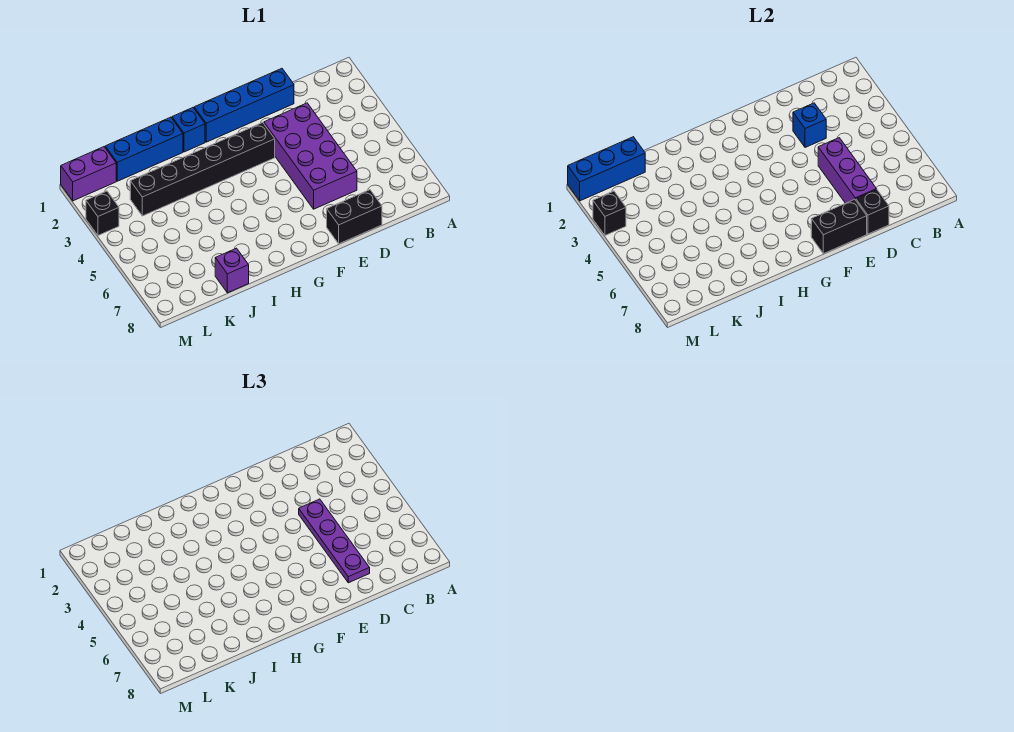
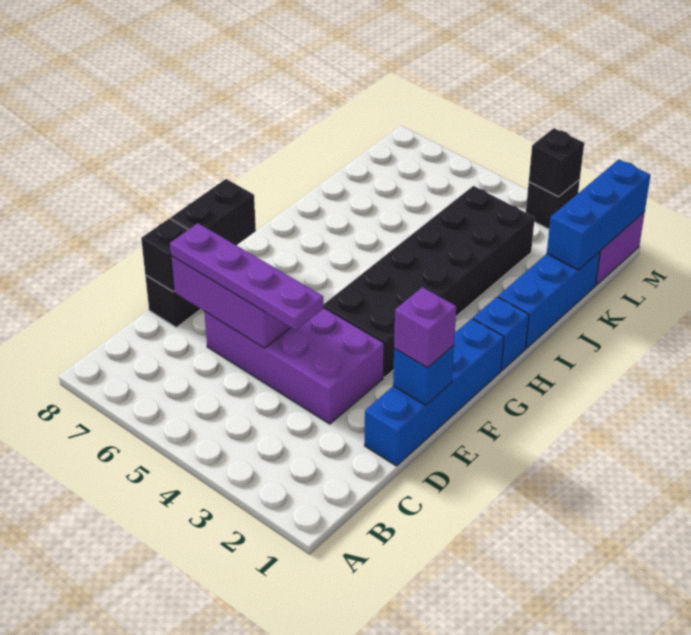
blue brick D3 level 2 -> blue brick E1 level 2
black brick F3:K3 level 1 -> black brick F3:K4 level 1
purple brick J8 level 1 -> purple brick E1 level 3

